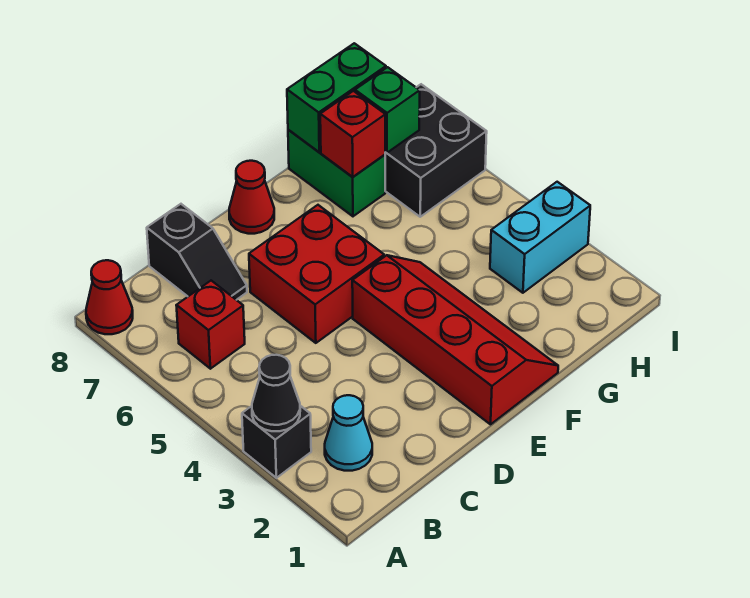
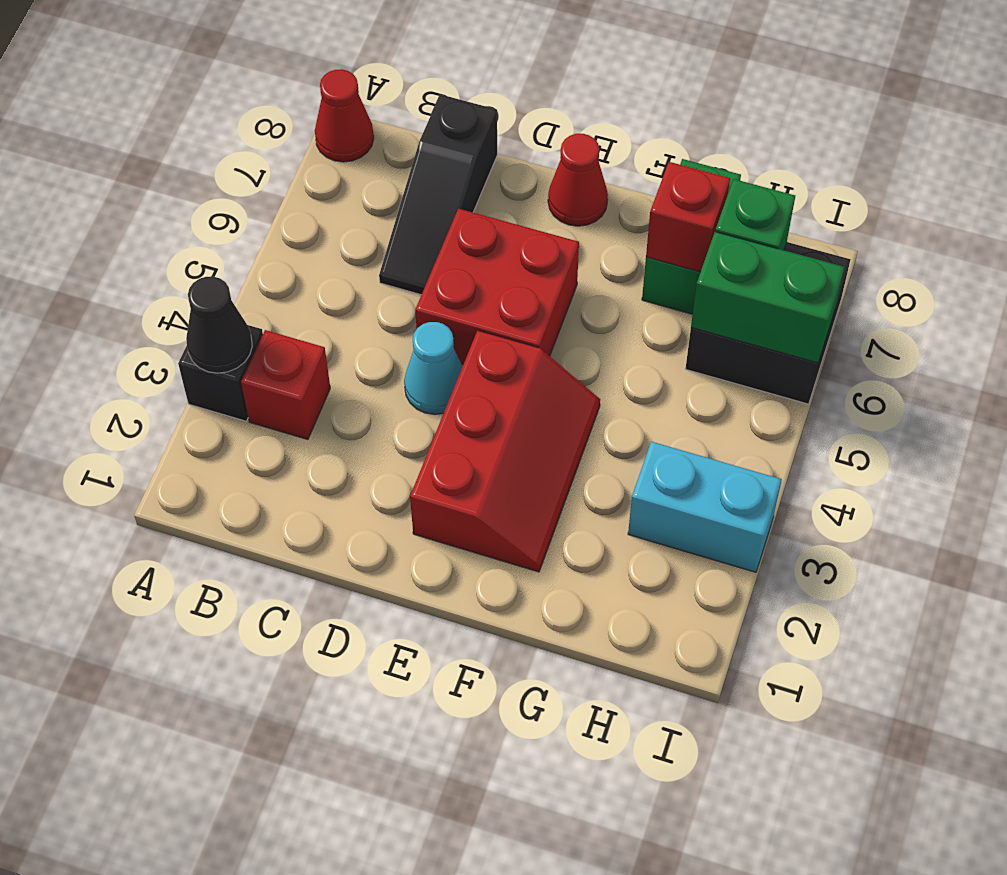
cyan cone B2 level 1 -> cyan cone D4 level 1
red brick B6 level 1 -> red brick B3 level 1
black slope C7:C8 level 1 top 8 -> black slope C6:C8 level 1 top 8
red slope E1:F4 level 1 top E -> red slope E2:F4 level 1 top E
green brick G8:H8 level 2 -> green brick H6:I6 level 2

